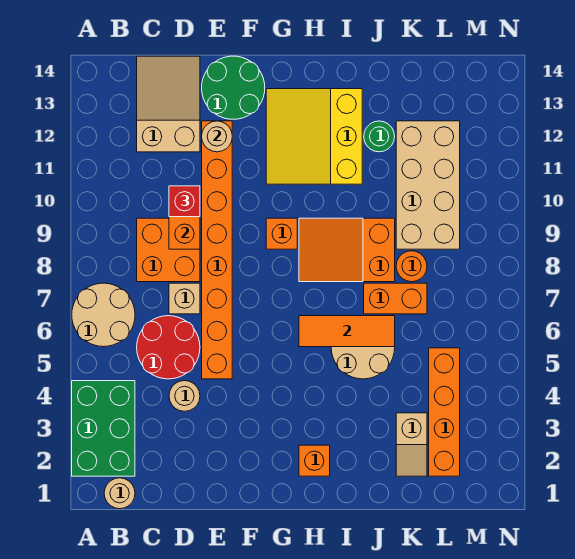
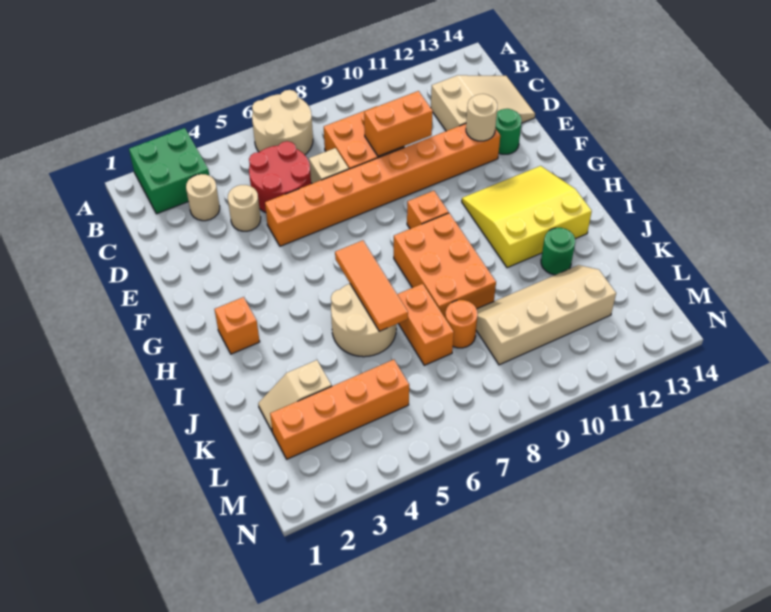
green brick A2:B4 level 1 -> green brick A2:B3 level 1
tan round brick B1 level 1 -> tan round brick C3 level 1
red brick D10 level 3 -> none
green round brick E13:F14 level 1 -> green round brick E13 level 1
orange slope H8:J9 level 1 top J -> orange brick H8:J9 level 1
tan brick K9:L12 level 1 -> tan slope K9:L12 level 1 top L

